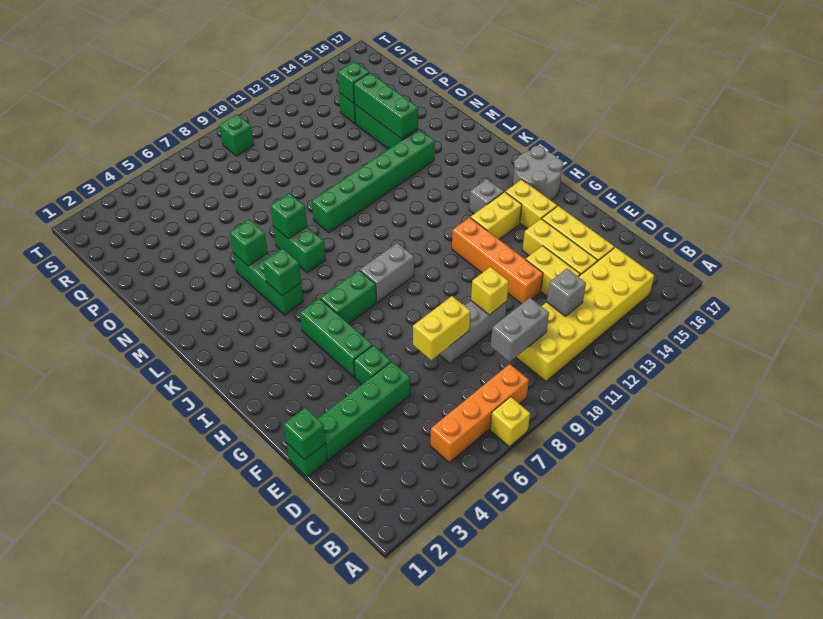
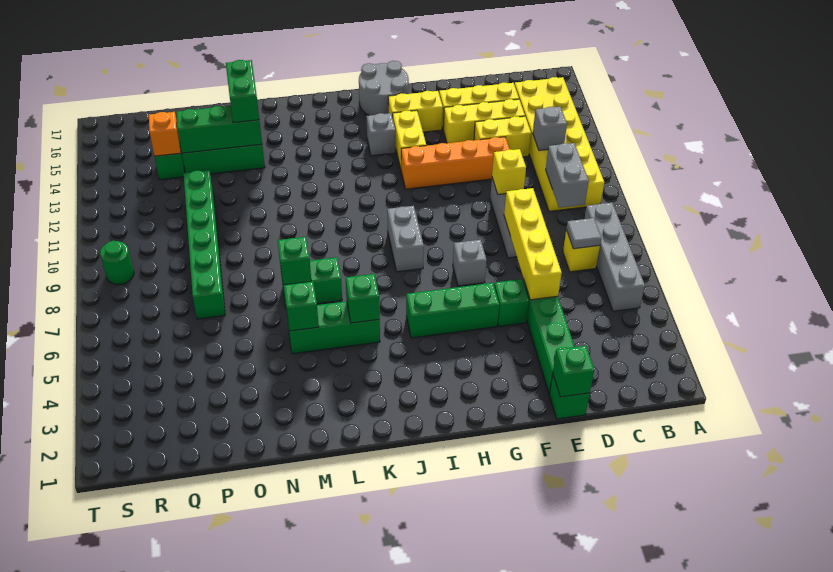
yellow brick A7 level 1 -> yellow brick C7 level 1
orange brick B5:B8 level 1 -> grey brick B5:B8 level 1
none -> grey tile C7 level 2
yellow brick E7:E8 level 2 -> yellow brick E5:E8 level 2
none -> grey brick G7 level 1
green brick I6:I7 level 1 -> green brick N14:N15 level 3
green brick M9:M14 level 1 -> green brick P7:P12 level 1
green brick Q14 level 2 -> orange brick Q14 level 2
green brick S9 level 1 -> green round brick S9 level 1

